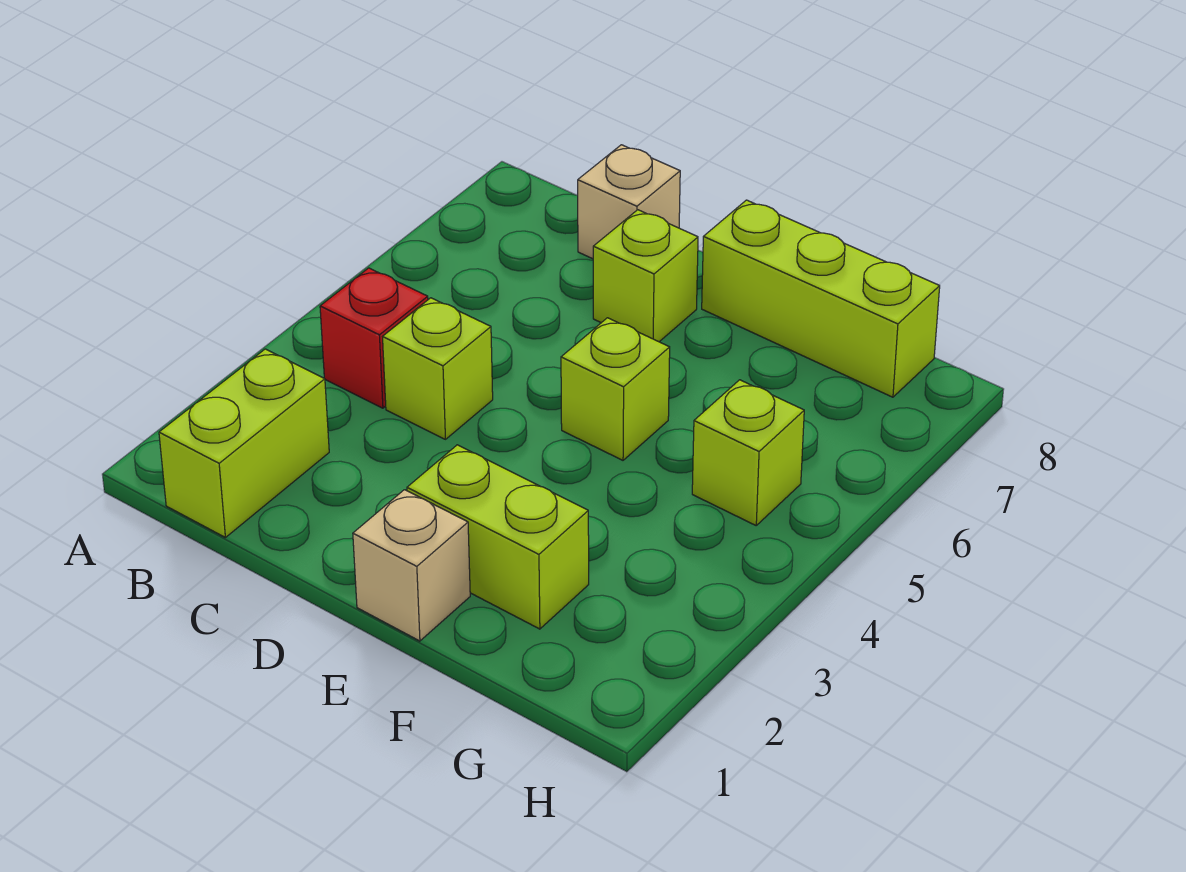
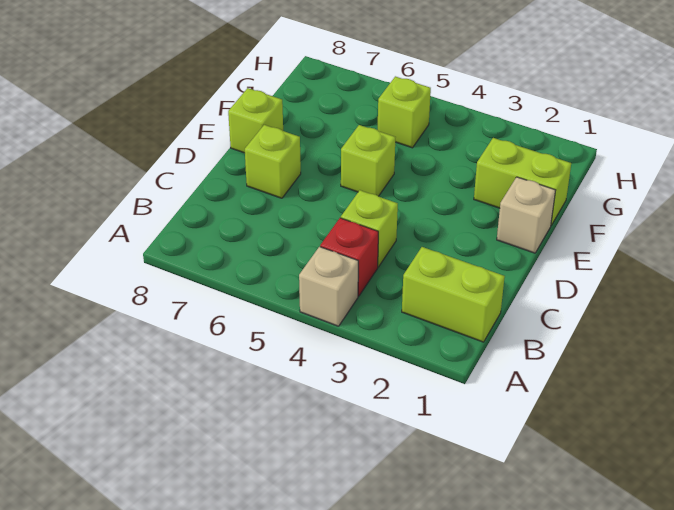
tan brick C8 level 1 -> tan brick A4 level 1
lime brick E2:F2 level 1 -> lime brick F1:F2 level 1
lime brick E8:G8 level 1 -> lime brick E8 level 1

